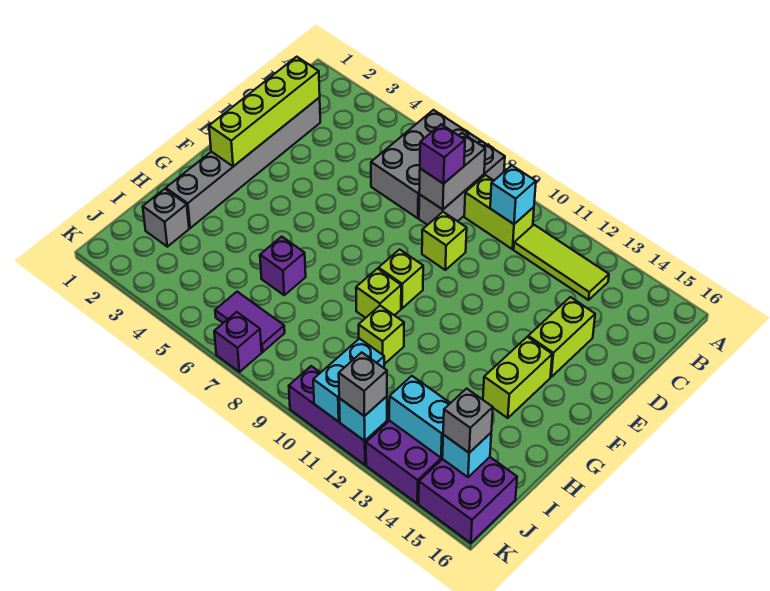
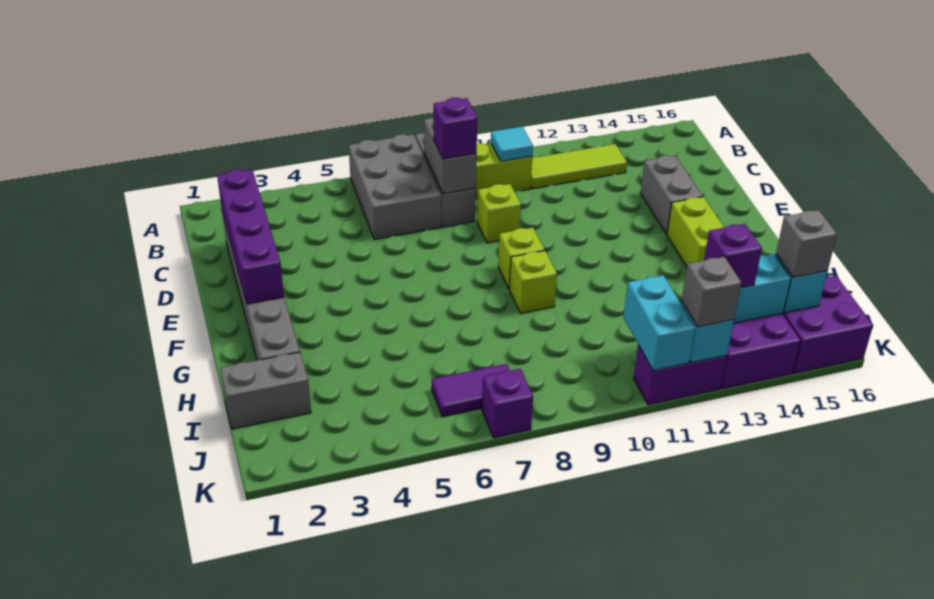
cyan brick B10 level 2 -> cyan tile B10 level 2
lime brick C2:F2 level 2 -> purple brick C2:F2 level 2
lime brick D14:E14 level 1 -> grey brick D14:E14 level 1
purple brick H6 level 1 -> purple brick J13 level 3
lime brick H10 level 1 -> none
grey brick I2 level 1 -> grey brick I1:I2 level 1
purple brick K10:K12 level 1 -> purple brick K11:K12 level 1

